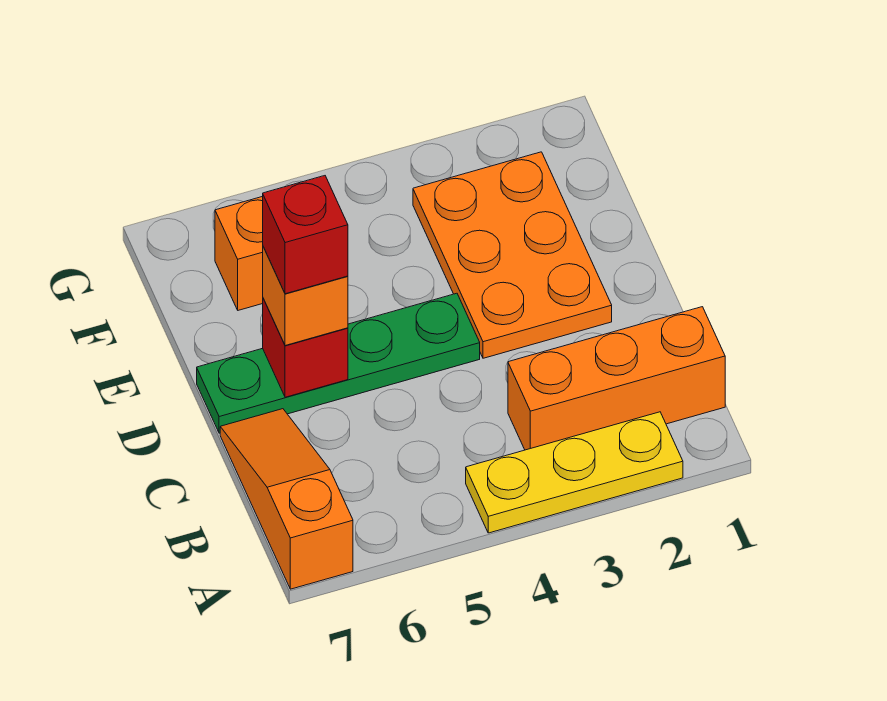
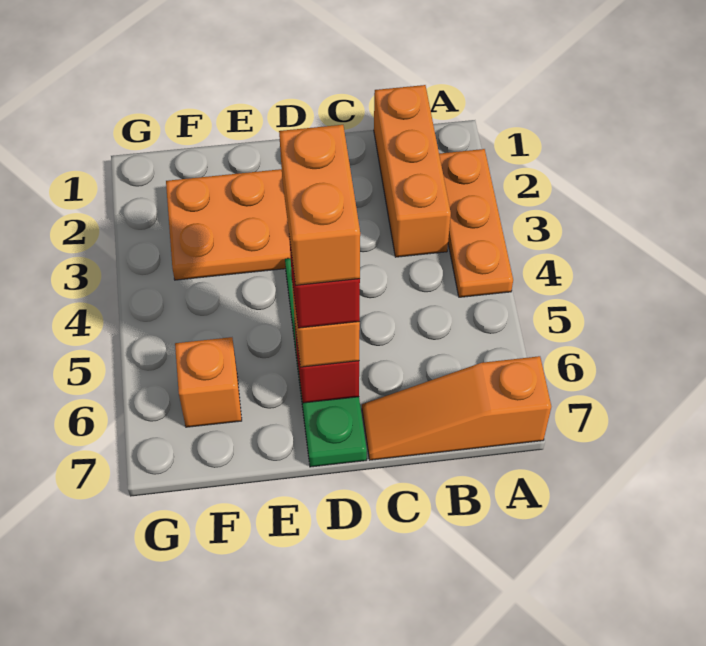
yellow plate A2:A4 level 1 -> orange plate A2:A4 level 1
none -> orange brick D5:D6 level 5

